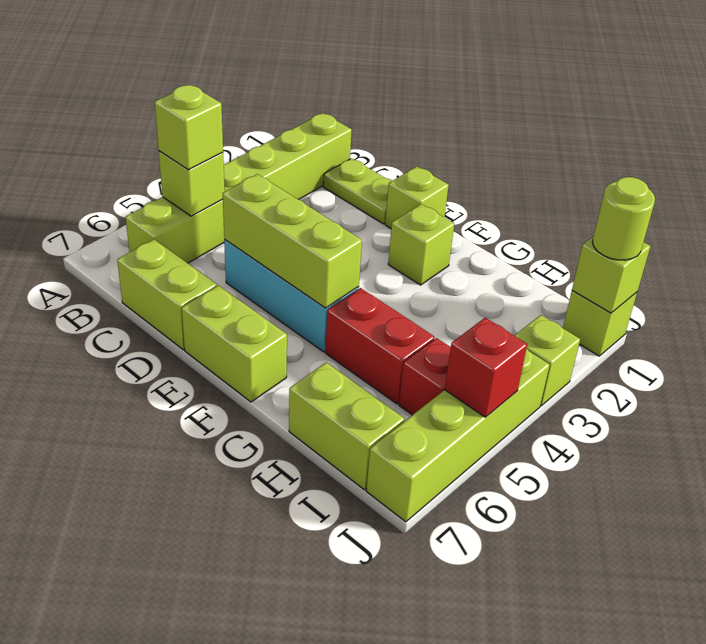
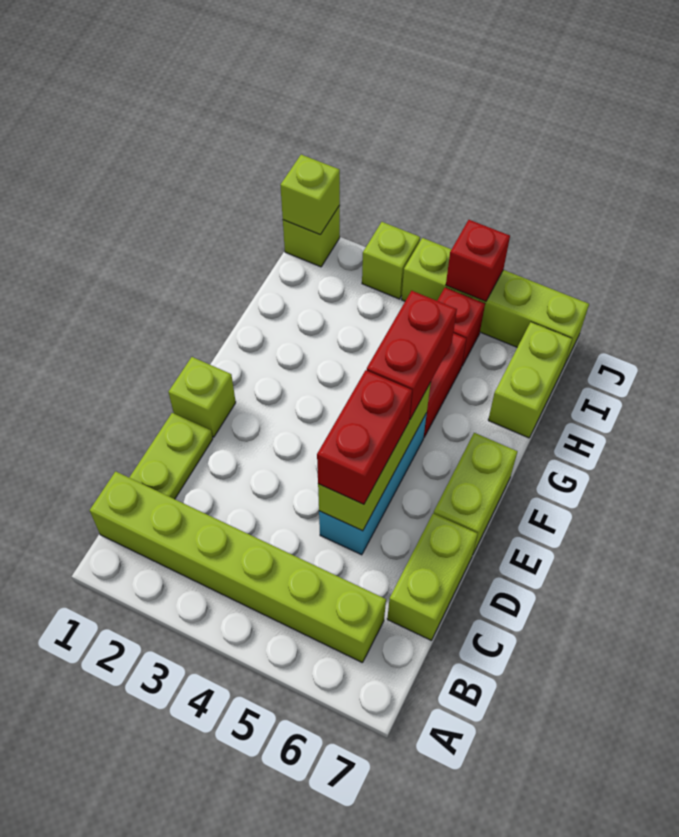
lime brick B5 level 2 -> none
lime brick B5 level 3 -> none
none -> red brick D5:E5 level 3
lime brick F2 level 1 -> none
none -> red brick F5:G5 level 3
lime round brick J1 level 3 -> none

